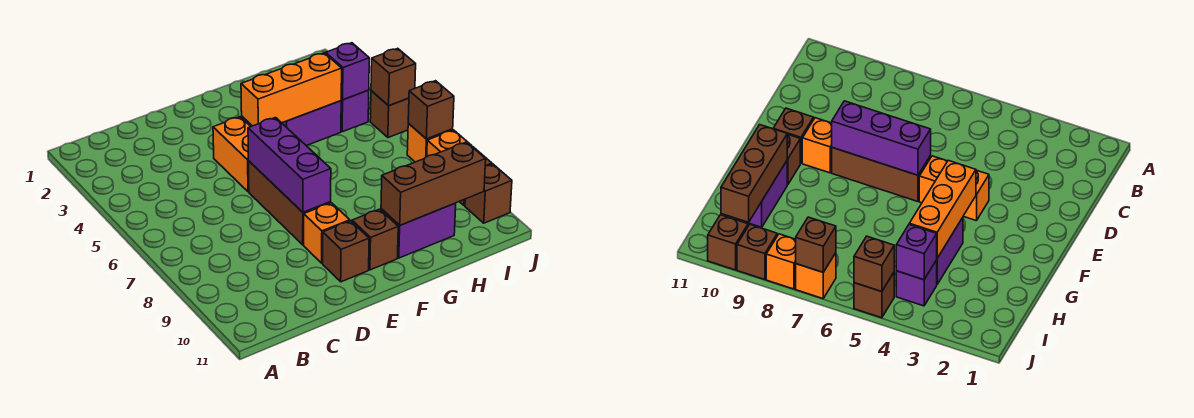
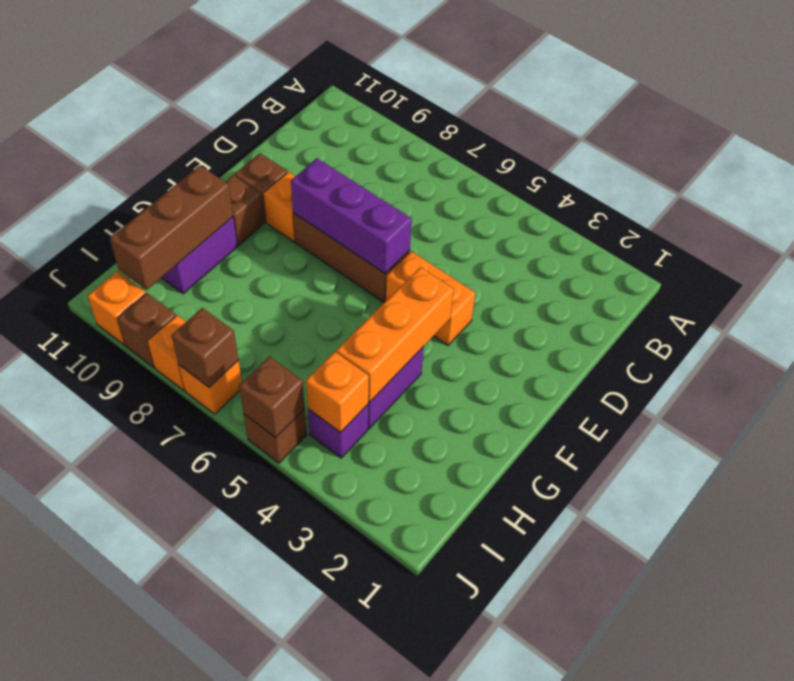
purple brick I4 level 2 -> orange brick I4 level 2
brown brick J10 level 1 -> orange brick J10 level 1

